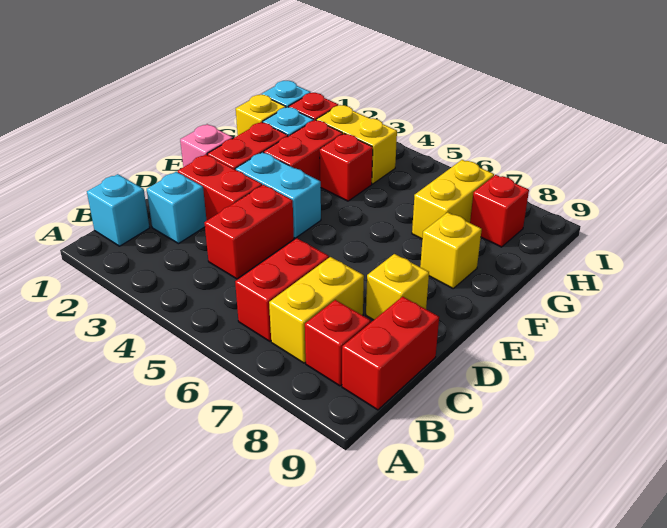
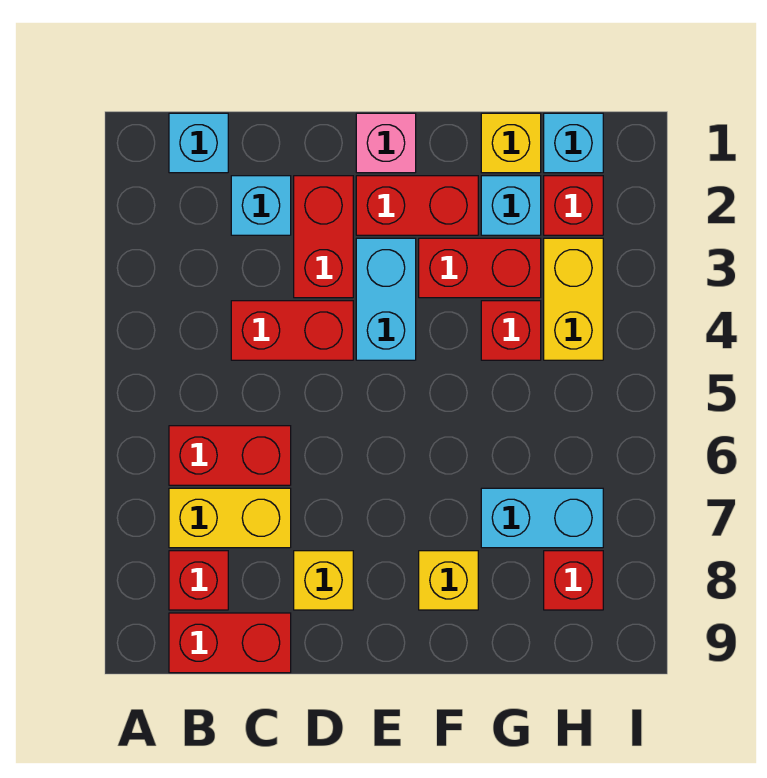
yellow brick G7:H7 level 1 -> cyan brick G7:H7 level 1

